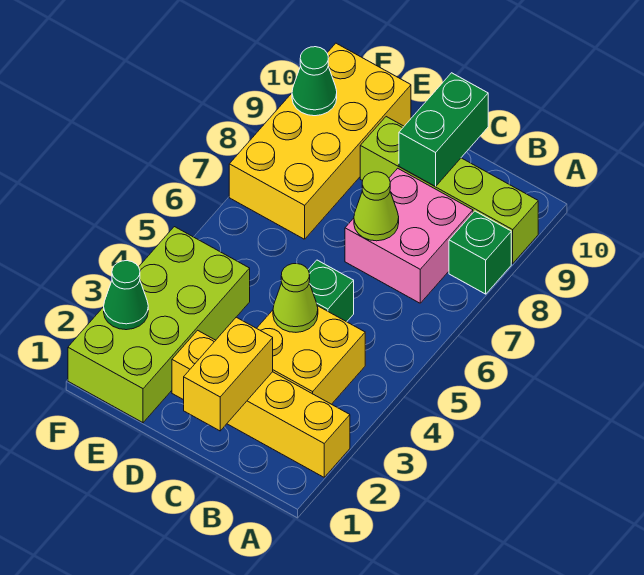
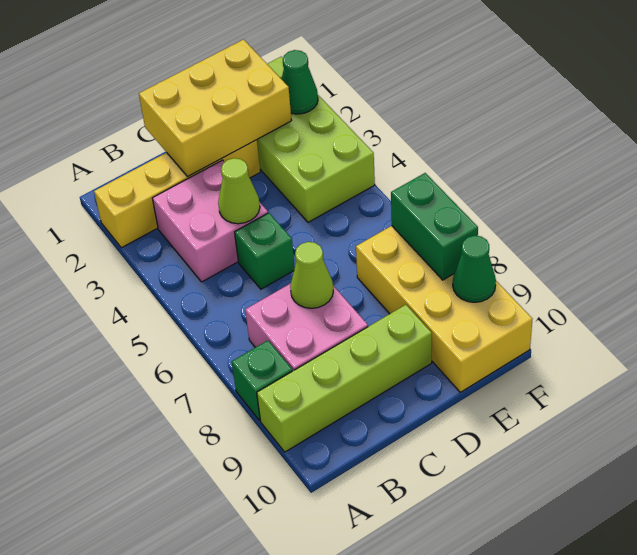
yellow brick B3:C4 level 1 -> pink brick B3:C4 level 1
yellow brick C1:C2 level 2 -> yellow brick C1:E2 level 2
green brick C9:C10 level 2 -> green brick F7:F8 level 2

